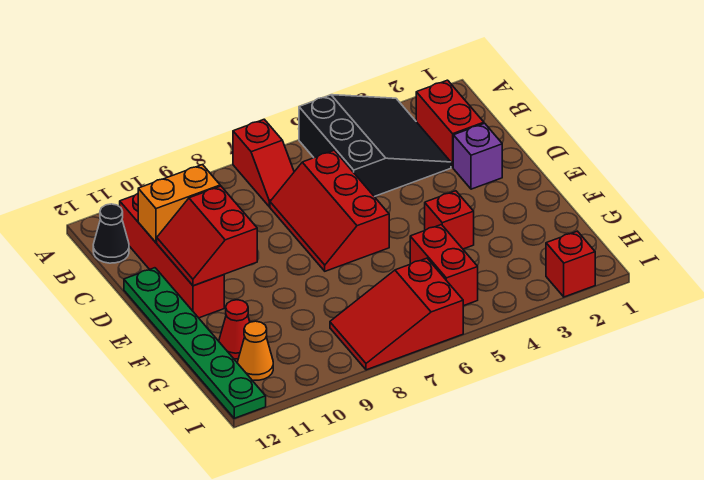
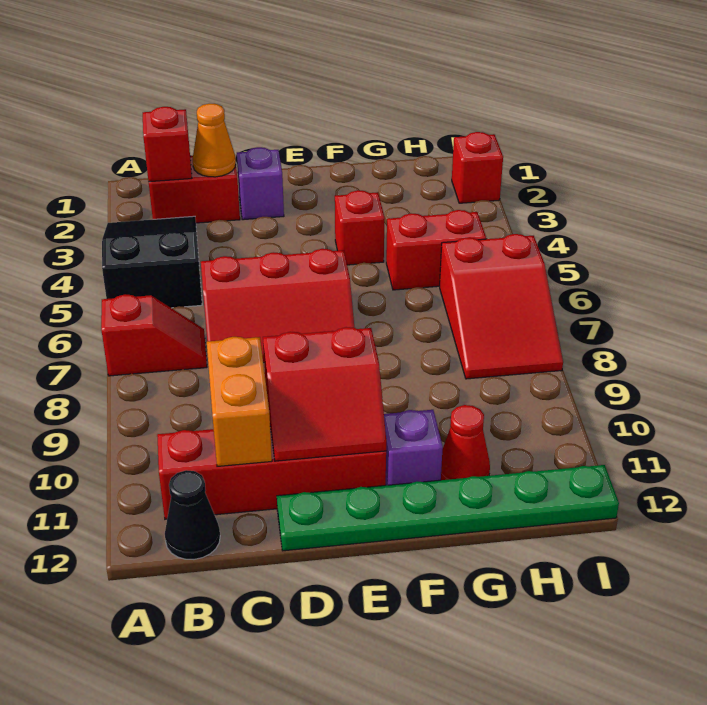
black slope A3:C5 level 1 top 5 -> black slope A3:B5 level 1 top 5
none -> red brick B2 level 2
none -> purple brick F11 level 1
orange cone H11 level 1 -> orange cone C2 level 2

